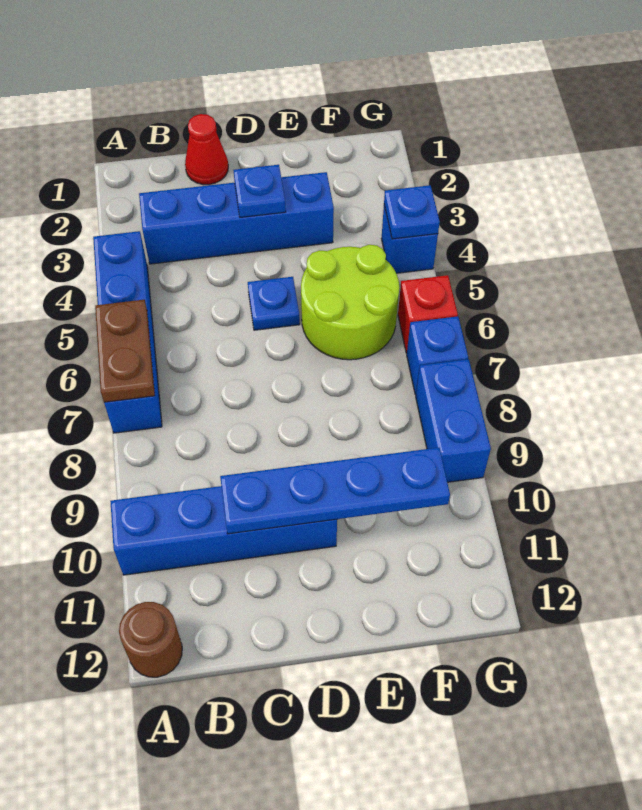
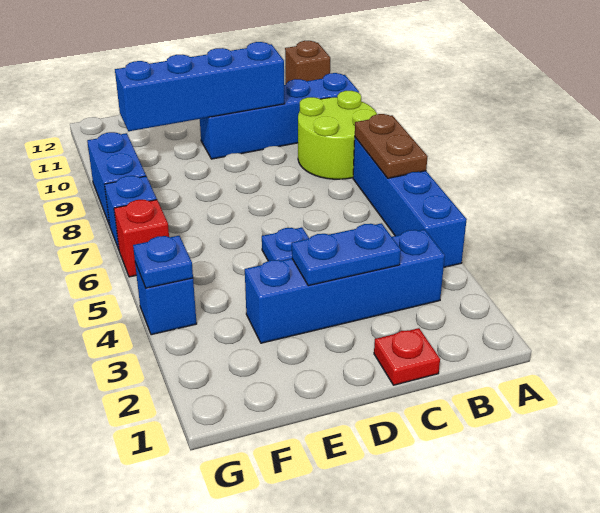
brown round brick A12 level 1 -> brown brick A12 level 1
red cone C1 level 1 -> red plate C1 level 1
blue plate C10:F10 level 2 -> blue brick C10:F10 level 2
blue plate D3 level 2 -> blue plate C3:D3 level 2
lime round brick E5:F6 level 1 -> lime round brick A8:B9 level 1

